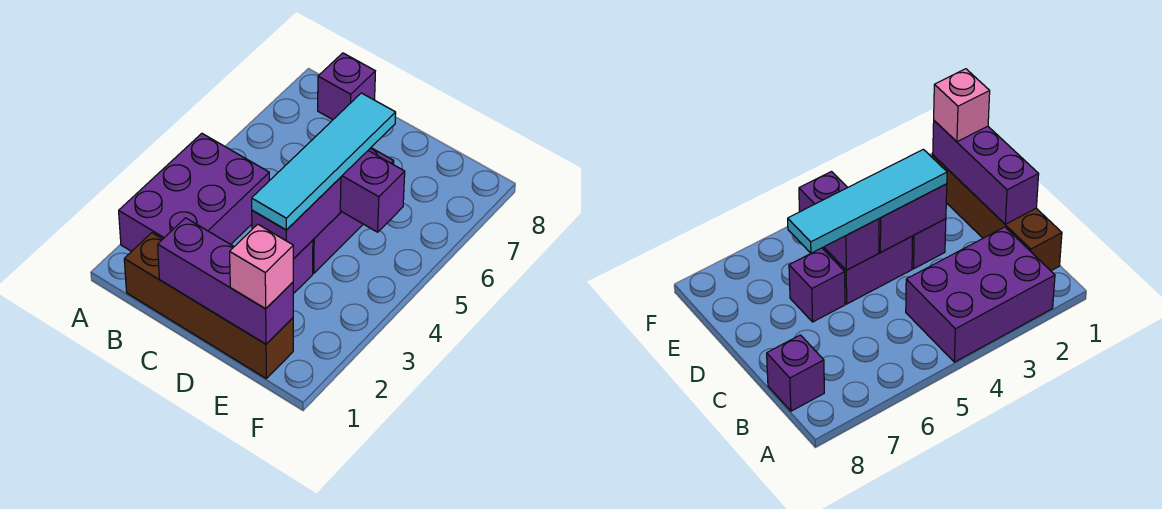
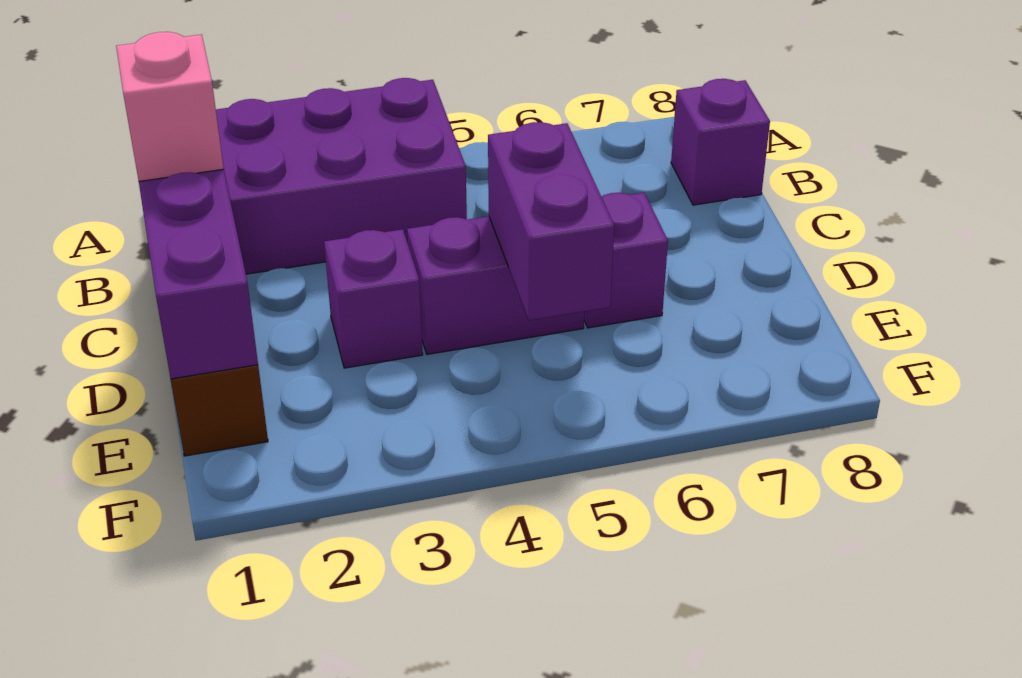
purple brick D3:D4 level 2 -> none
cyan tile D3:D6 level 3 -> none
pink brick E1 level 3 -> pink brick C1 level 3

